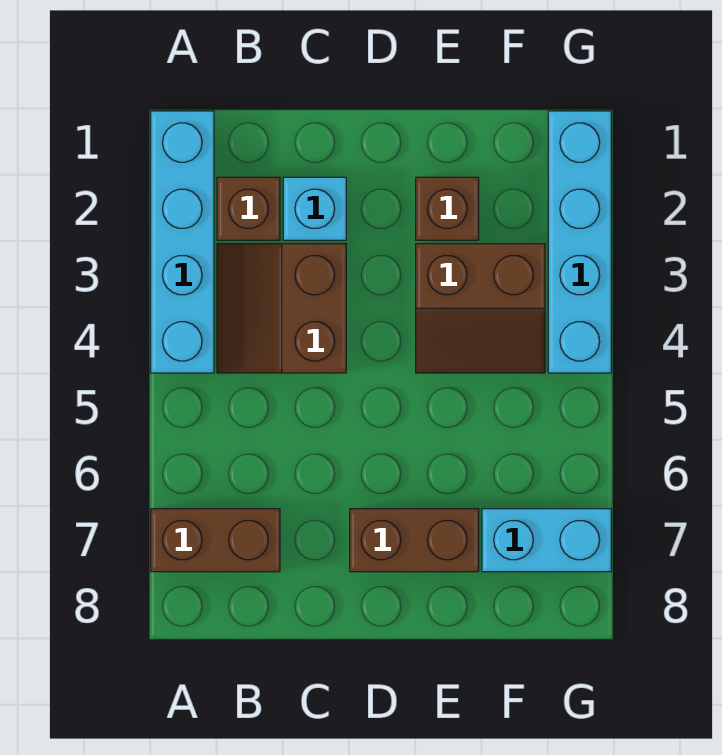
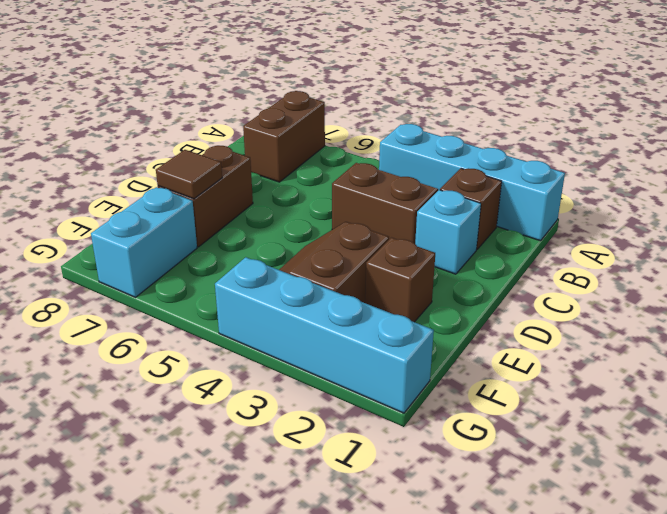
none -> brown tile E7 level 2

